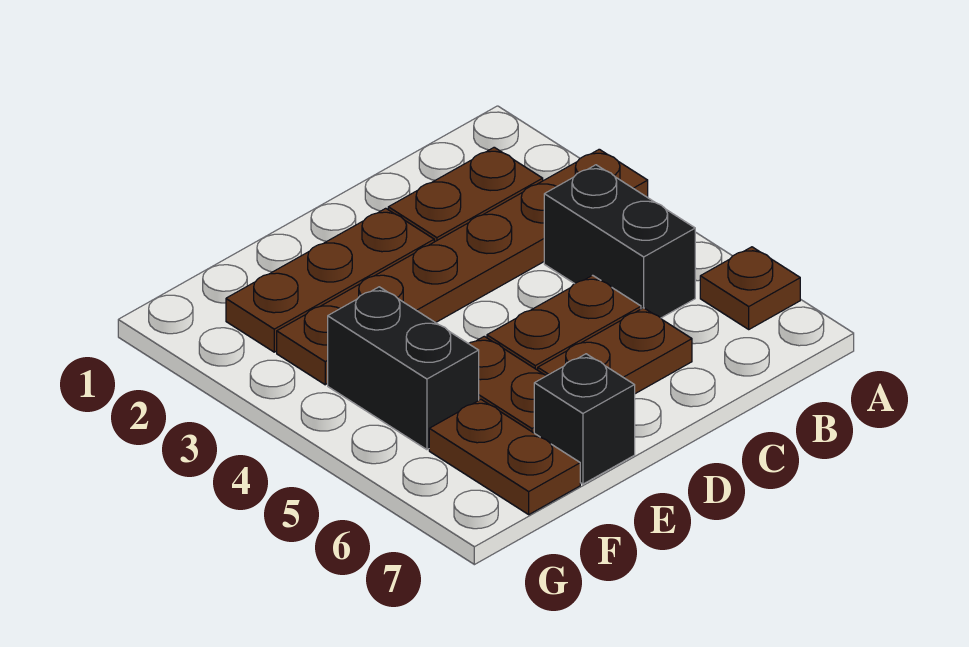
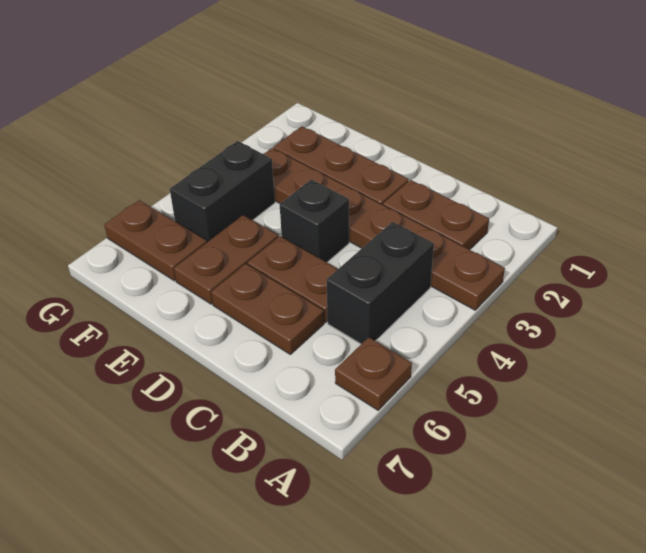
black brick E7 level 1 -> black brick D4 level 1
brown plate F6:F7 level 1 -> brown plate F6:G6 level 1

